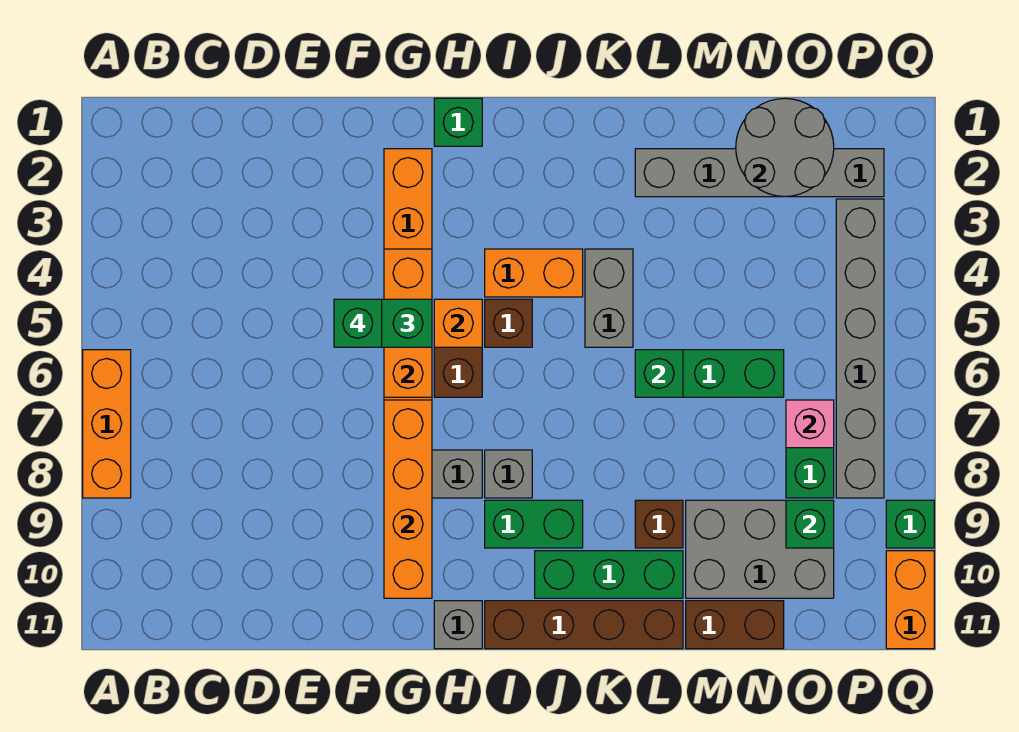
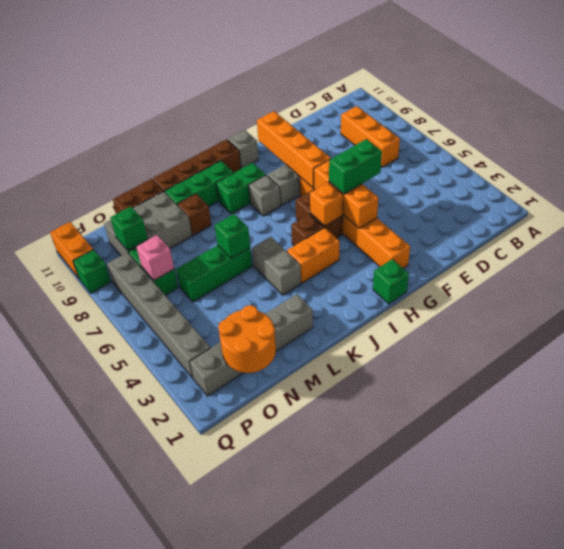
orange brick A6:A8 level 1 -> orange brick C7:C9 level 1
green brick F5 level 4 -> none
grey round brick N1:O2 level 2 -> orange round brick N1:O2 level 2

